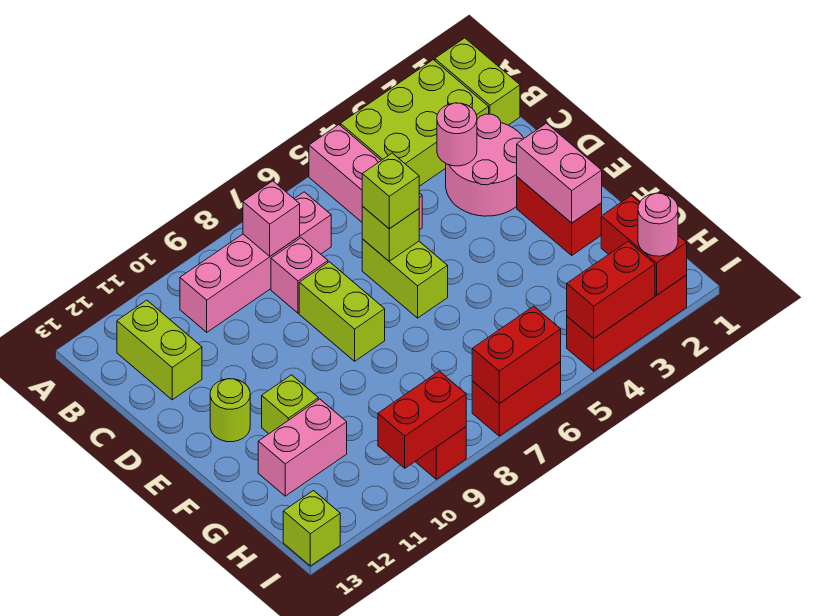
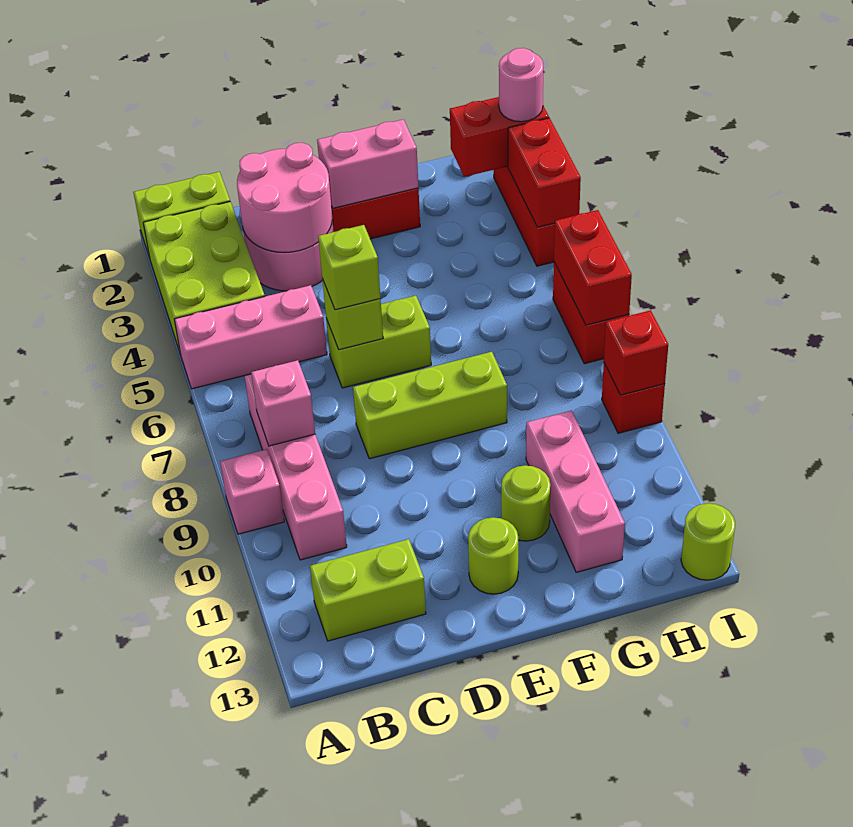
pink round brick C3 level 2 -> pink round brick C2:D3 level 2
pink brick C8 level 1 -> pink brick A9 level 1
lime brick D8:E8 level 1 -> lime brick D8:F8 level 1
lime brick F11 level 1 -> lime round brick F11 level 1
pink brick G11:G12 level 1 -> pink brick G10:G12 level 1
red brick I9:I10 level 2 -> red brick I9 level 2
lime brick I13 level 1 -> lime round brick I13 level 1

